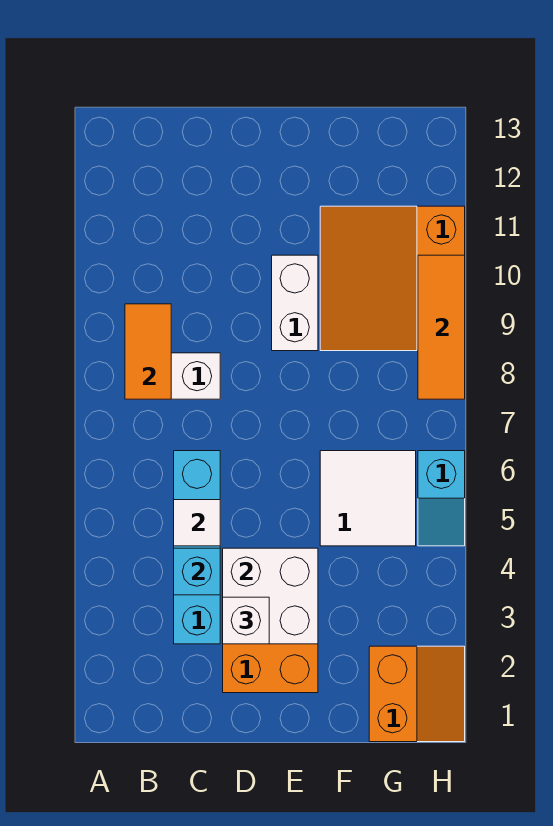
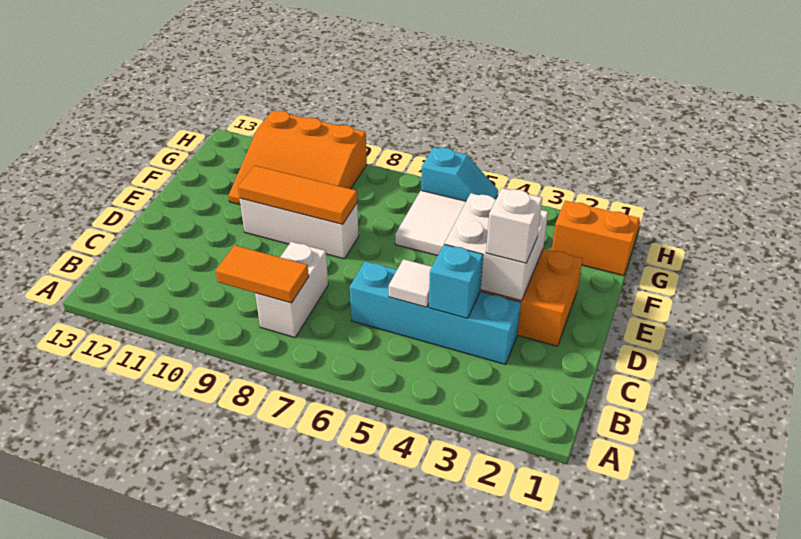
white brick E9:E10 level 1 -> white brick E8:E10 level 1
orange tile H8:H10 level 2 -> orange tile E8:E10 level 2

